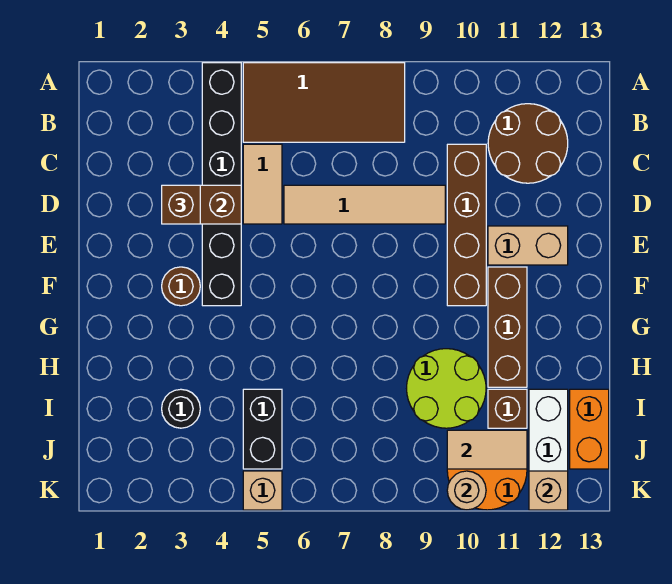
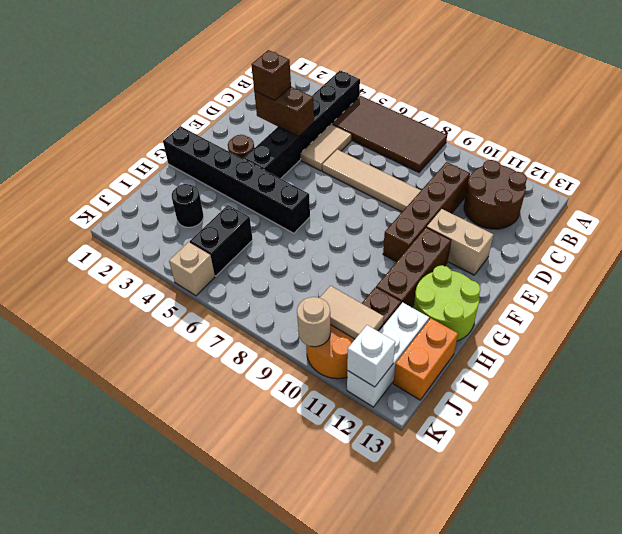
none -> black brick G1:G6 level 1
lime round brick H9:I10 level 1 -> lime round brick G12:H13 level 1
tan brick K12 level 2 -> white brick K12 level 2

